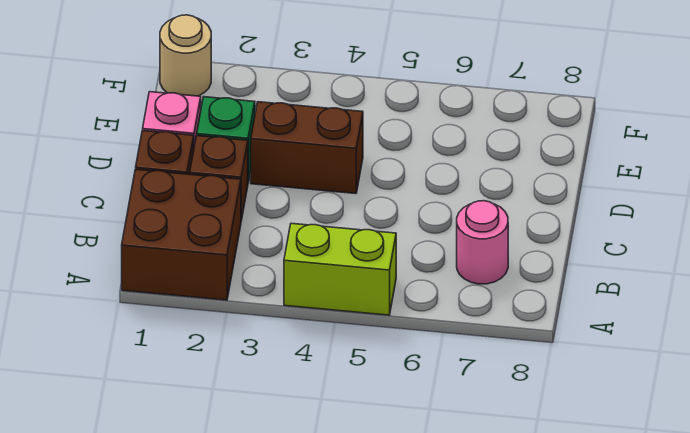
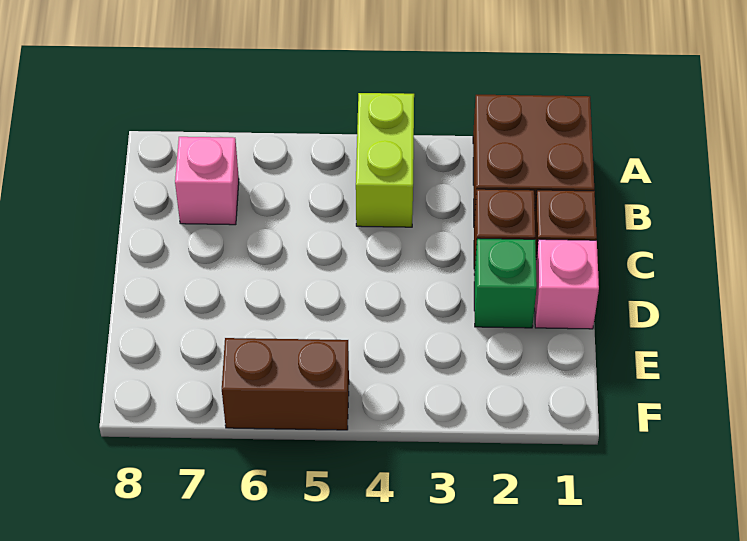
lime brick A4:A5 level 1 -> lime brick A4:B4 level 1
pink round brick B7 level 1 -> pink brick B7 level 1
brown brick D3:D4 level 1 -> brown brick F5:F6 level 1
tan round brick F1 level 1 -> none

